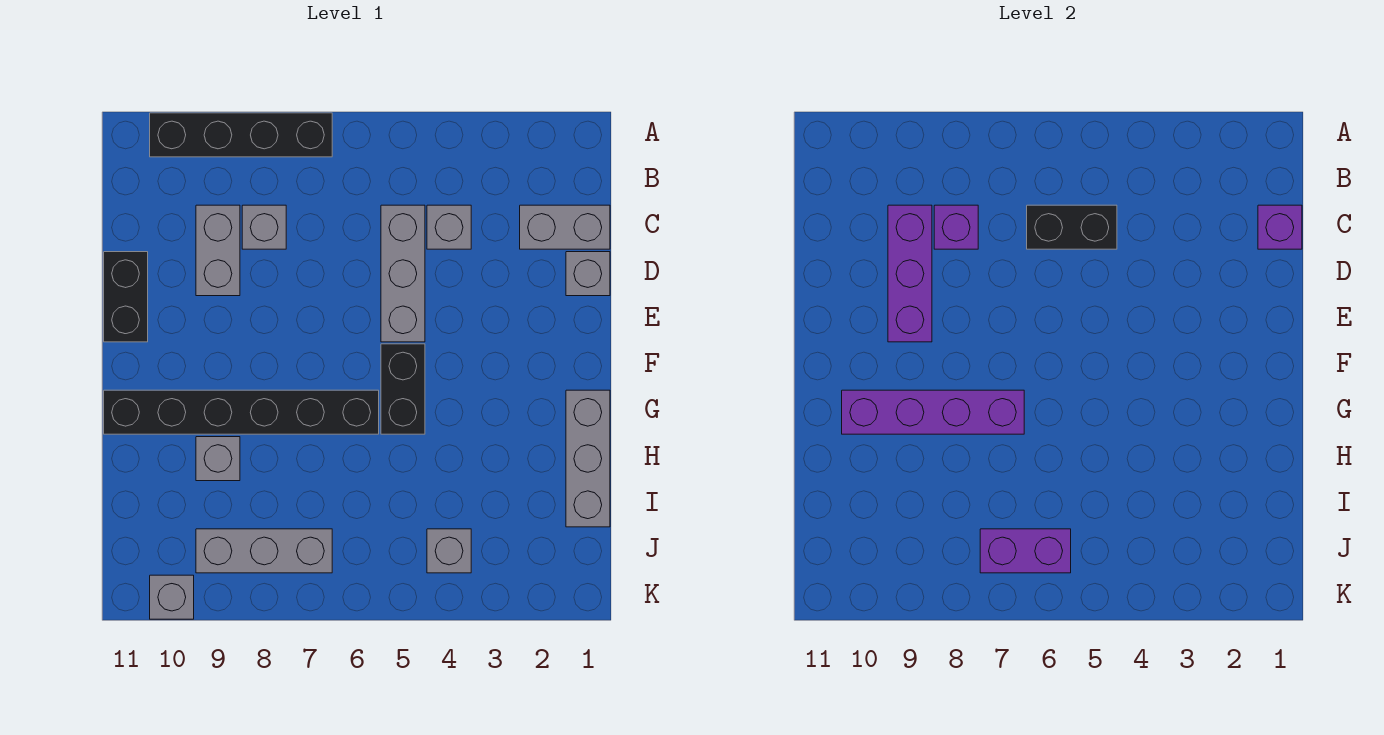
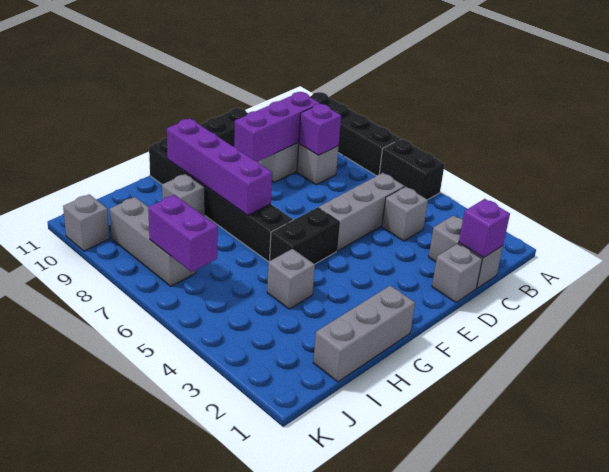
black brick C5:C6 level 2 -> black brick A5:A6 level 1
grey brick J4 level 1 -> grey brick H4 level 1

